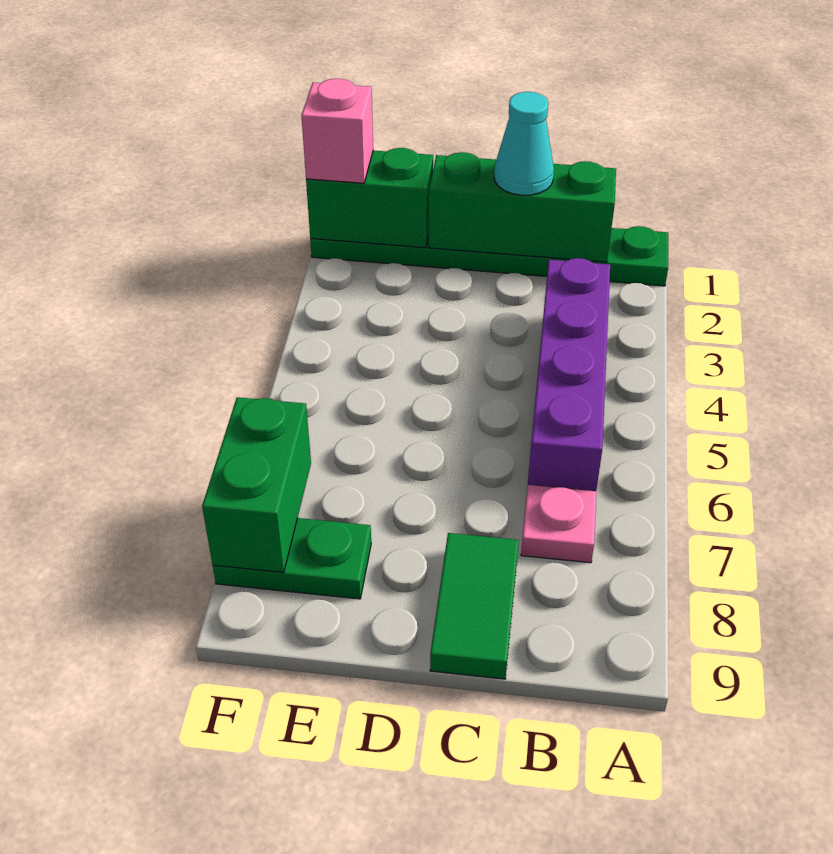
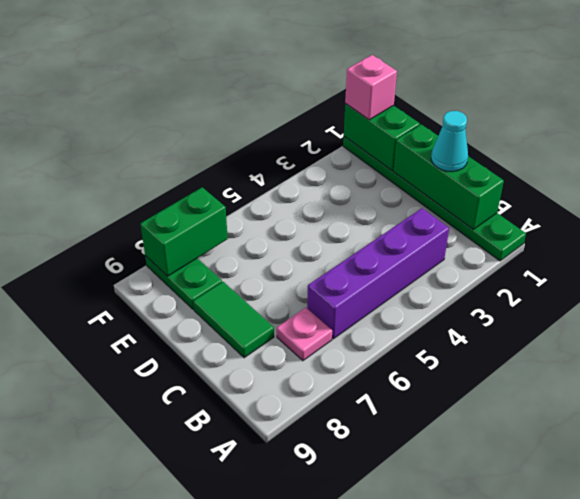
green tile C8:C9 level 1 -> green tile C8:D8 level 1

